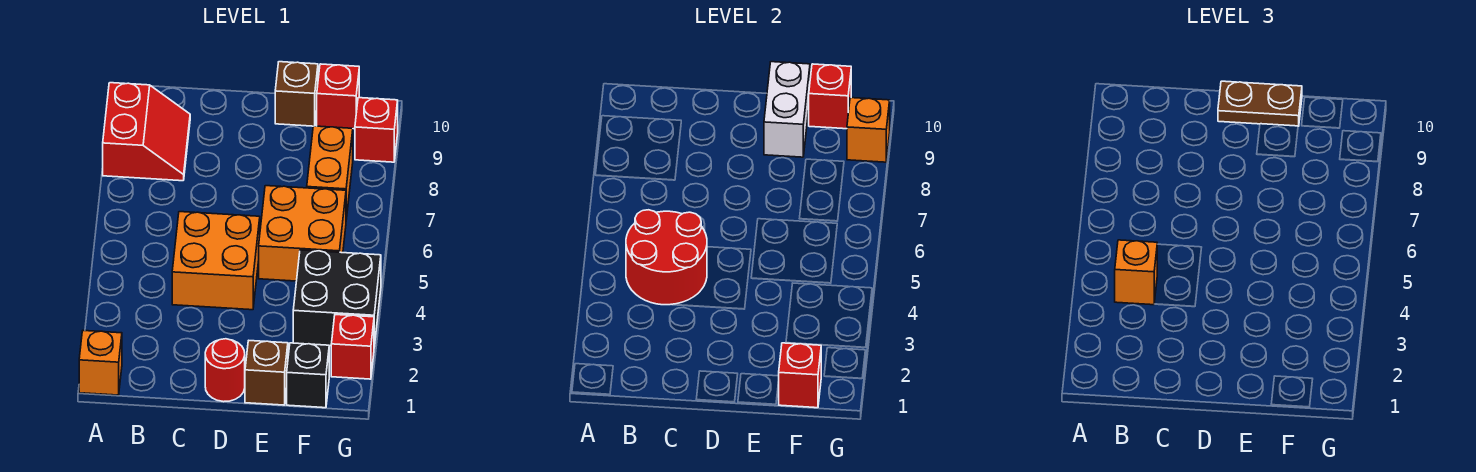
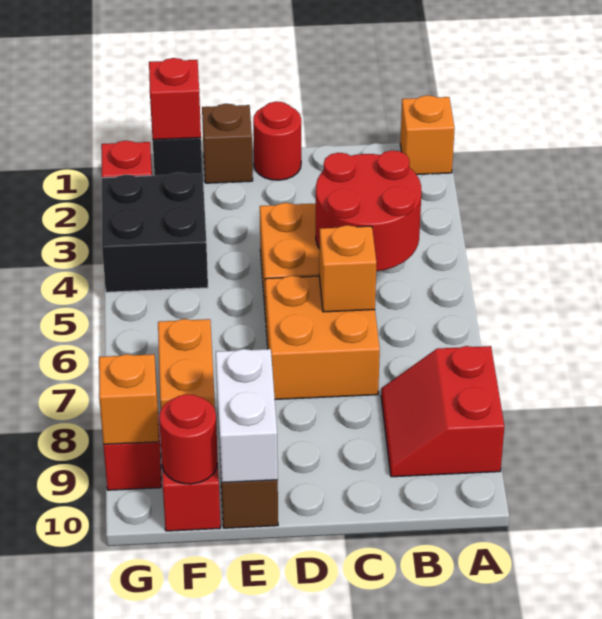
orange brick B4 level 3 -> orange brick C6 level 2
brown plate D10:E10 level 3 -> none
orange brick E5:F6 level 1 -> orange brick C6:D7 level 1
red brick F10 level 2 -> red round brick F10 level 2

